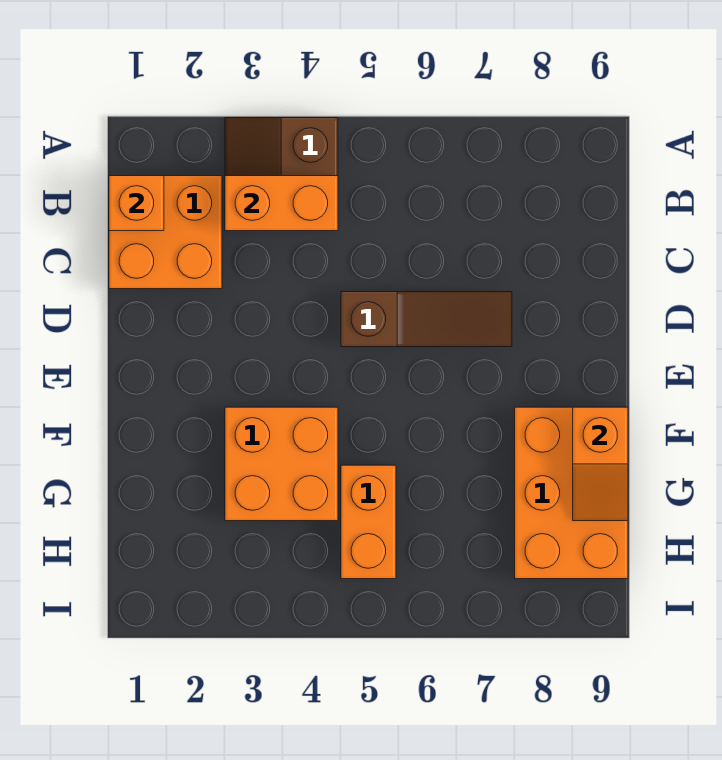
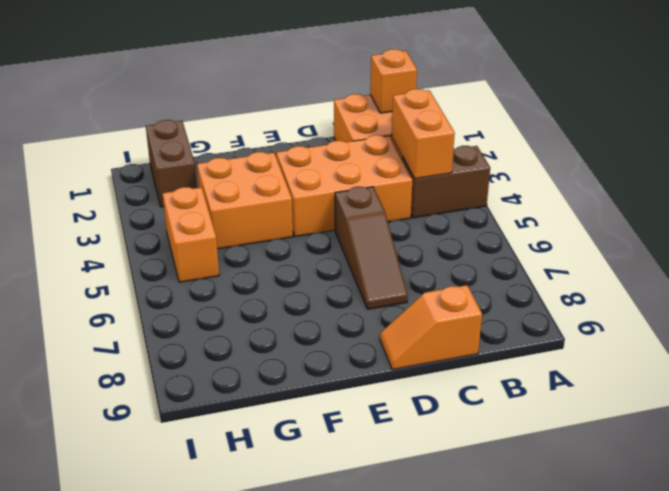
orange brick F8:H9 level 1 -> orange brick C3:E4 level 1
orange slope F9:G9 level 2 top F -> orange slope C9:D9 level 1 top C
orange brick G5:H5 level 1 -> orange brick H4:H5 level 1
none -> brown brick H1:H2 level 1

